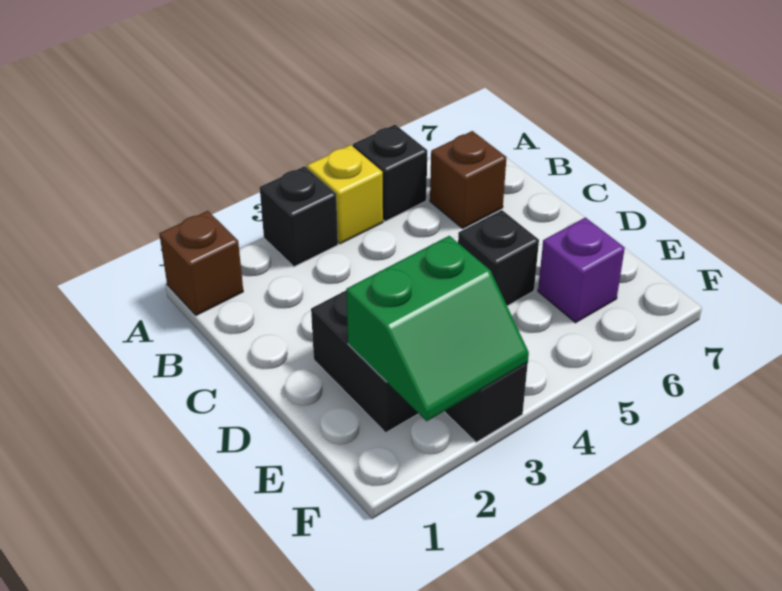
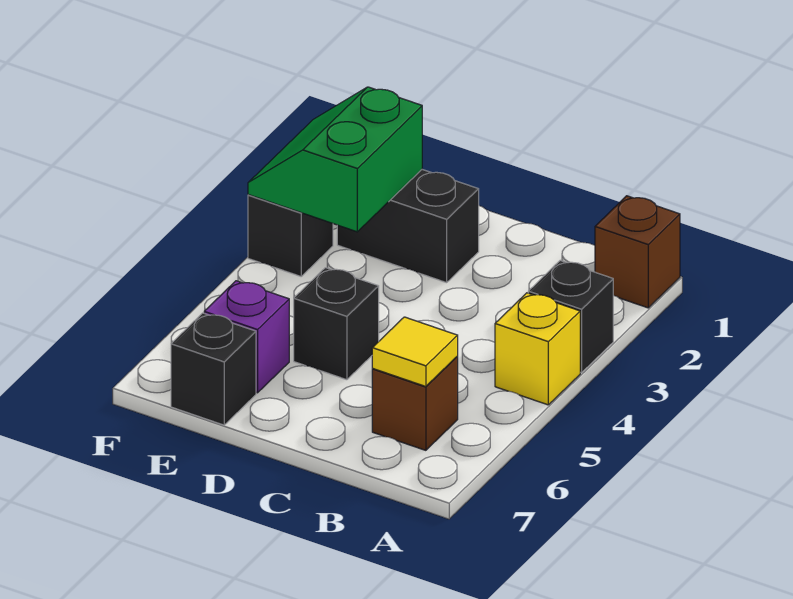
black brick A5 level 1 -> black brick E7 level 1
none -> yellow tile B6 level 2

